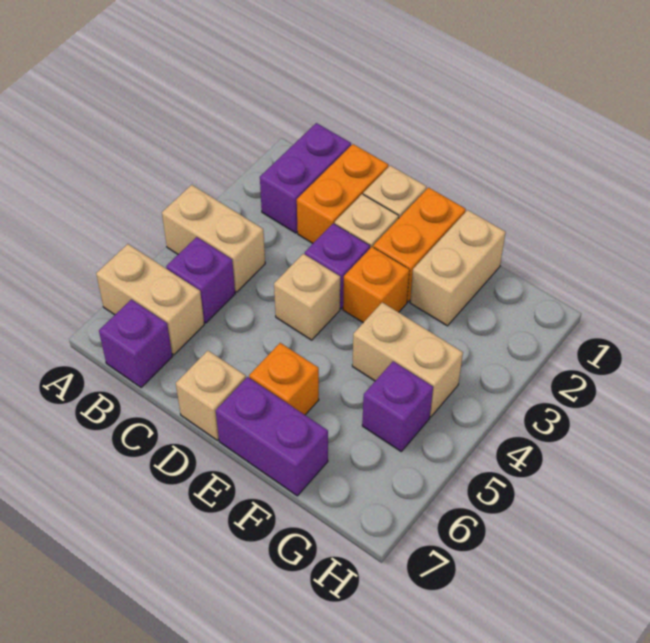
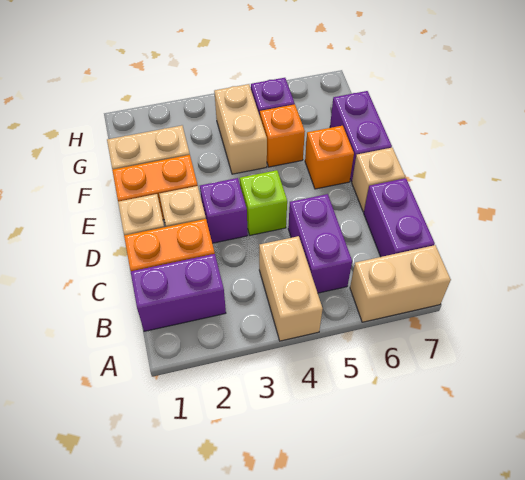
tan brick A6:B6 level 1 -> tan brick A6:A7 level 1
purple brick B5 level 1 -> purple brick B5:C5 level 1
purple brick B7 level 1 -> purple brick B7:C7 level 1
tan brick D4 level 1 -> lime brick D4 level 1
orange brick E3 level 1 -> orange brick F5 level 1

